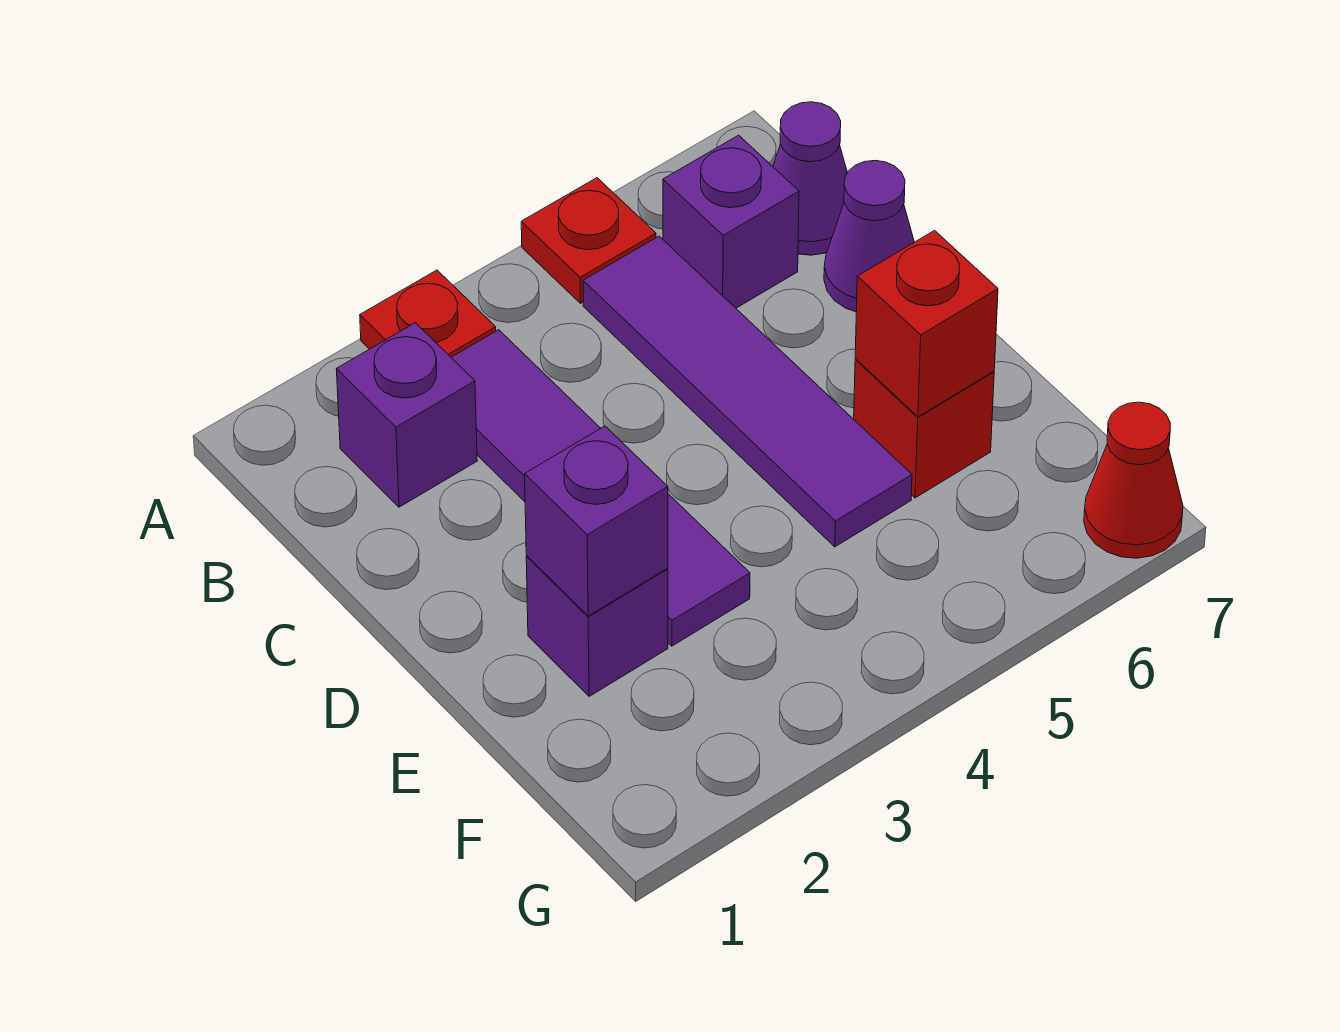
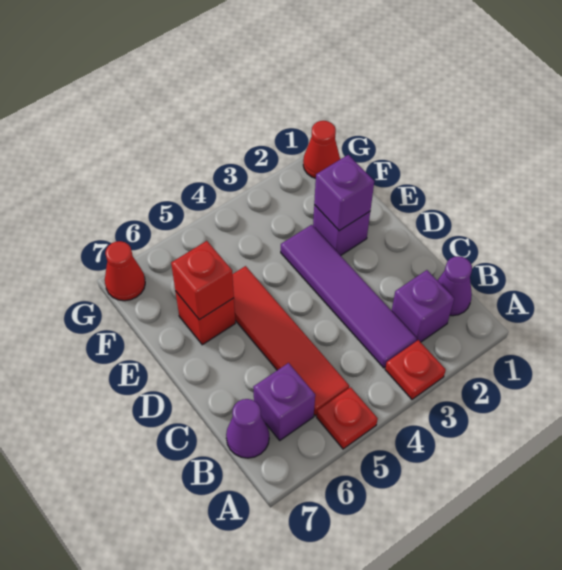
purple tile B5:E5 level 1 -> red tile B5:E5 level 1
purple cone C7 level 1 -> purple cone B1 level 1
none -> red cone G1 level 1

